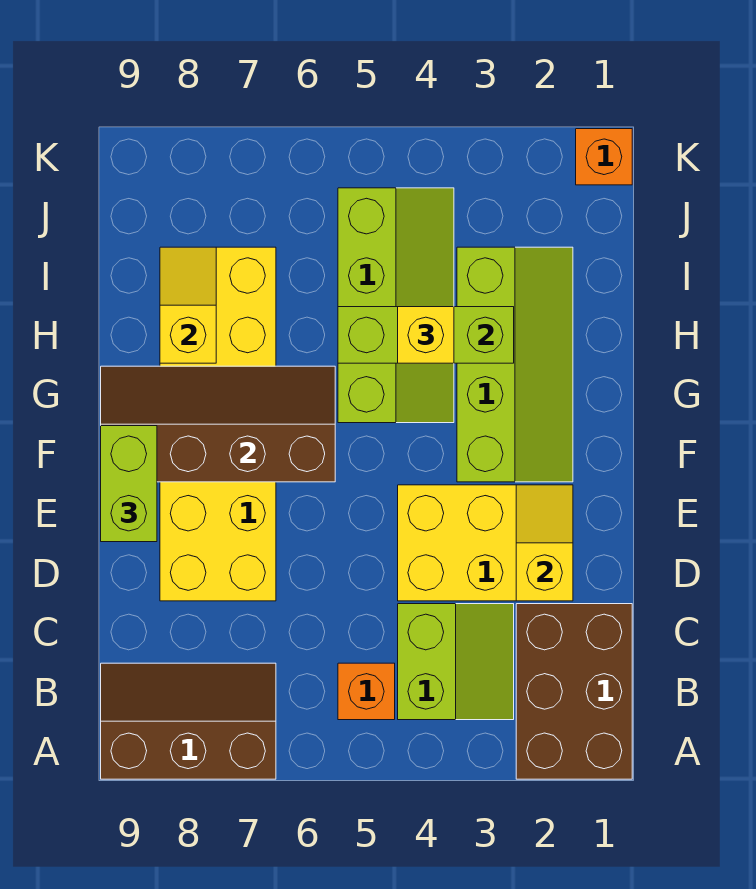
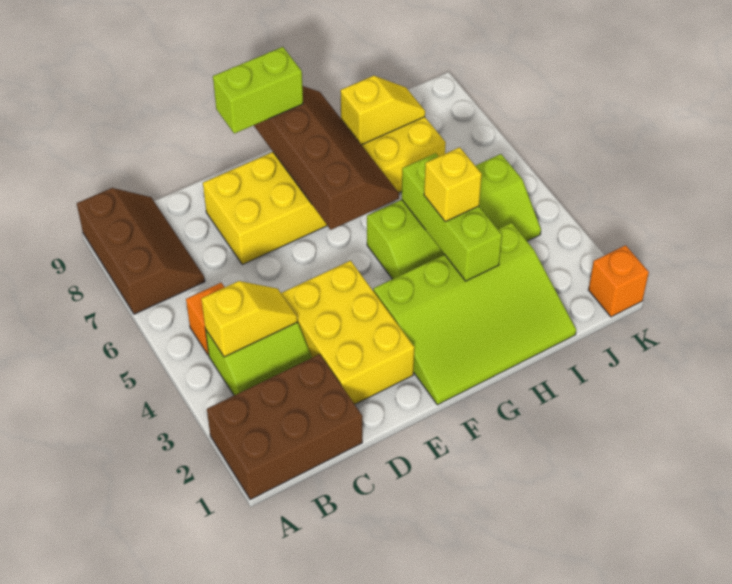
yellow slope D2:E2 level 2 top D -> yellow slope B4:C4 level 2 top B
lime slope F2:I3 level 1 top 3 -> lime slope F1:I3 level 1 top 3

